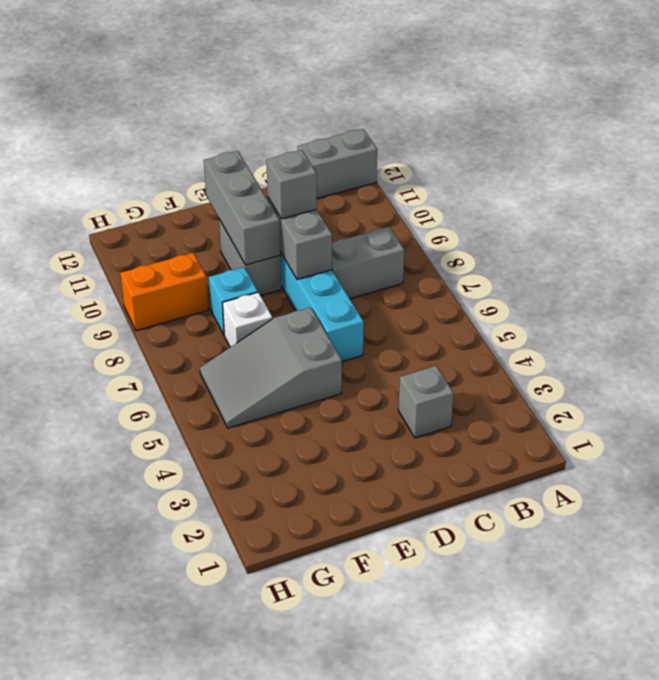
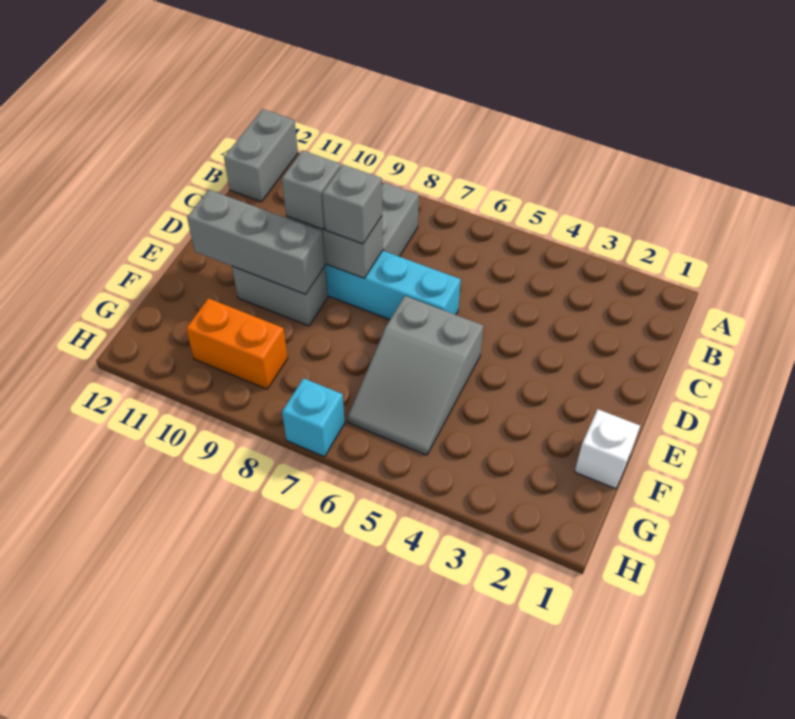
grey brick C3 level 1 -> grey brick D8 level 3
white brick F7 level 1 -> white brick F1 level 1
cyan brick F8 level 1 -> cyan brick H7 level 1
orange brick G9:H9 level 1 -> orange brick G9:G10 level 1

